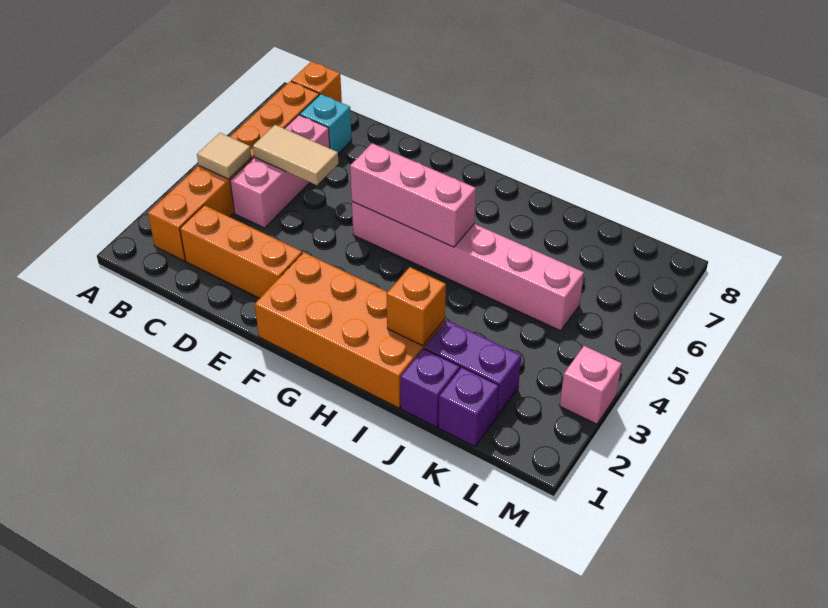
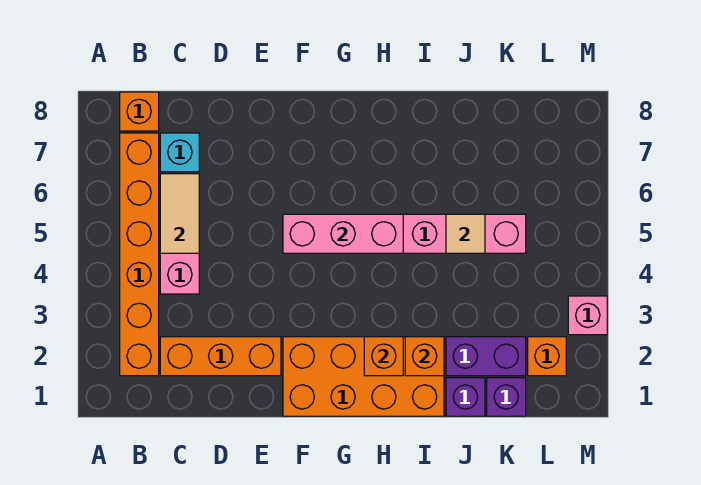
tan tile B4 level 2 -> tan tile J5 level 2
tan tile C5:D5 level 2 -> tan tile C5:C6 level 2
none -> orange brick H2 level 2
none -> orange brick L2 level 1

